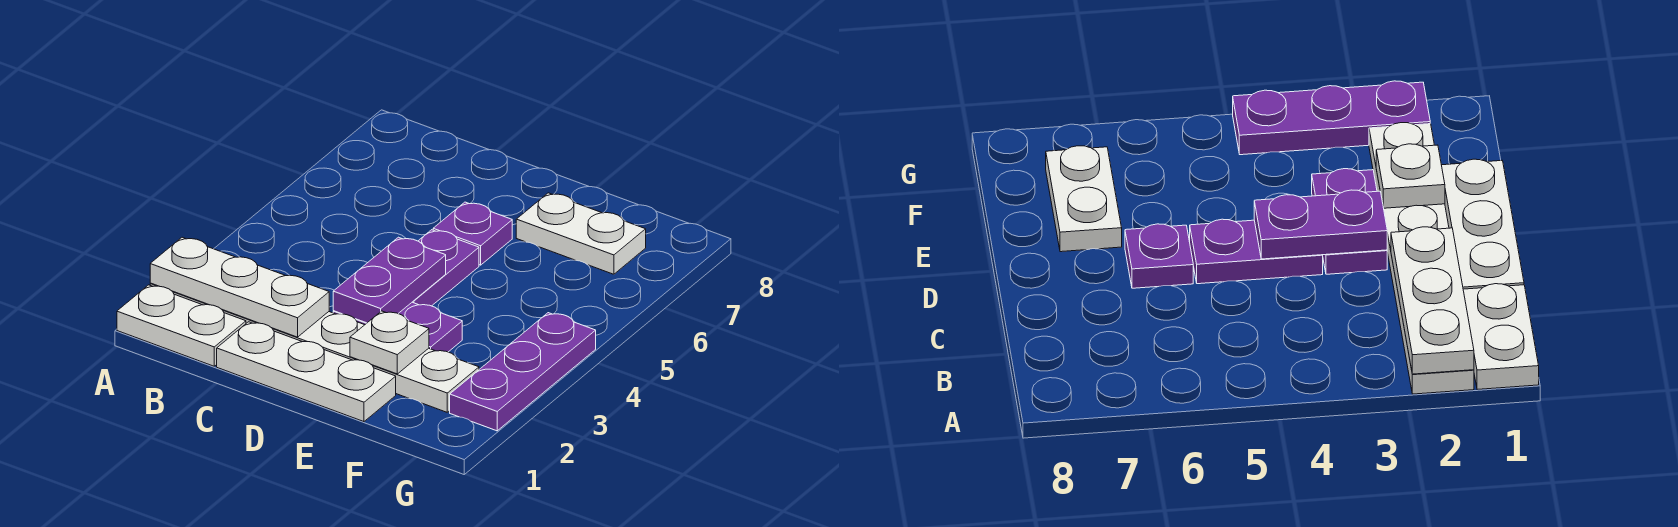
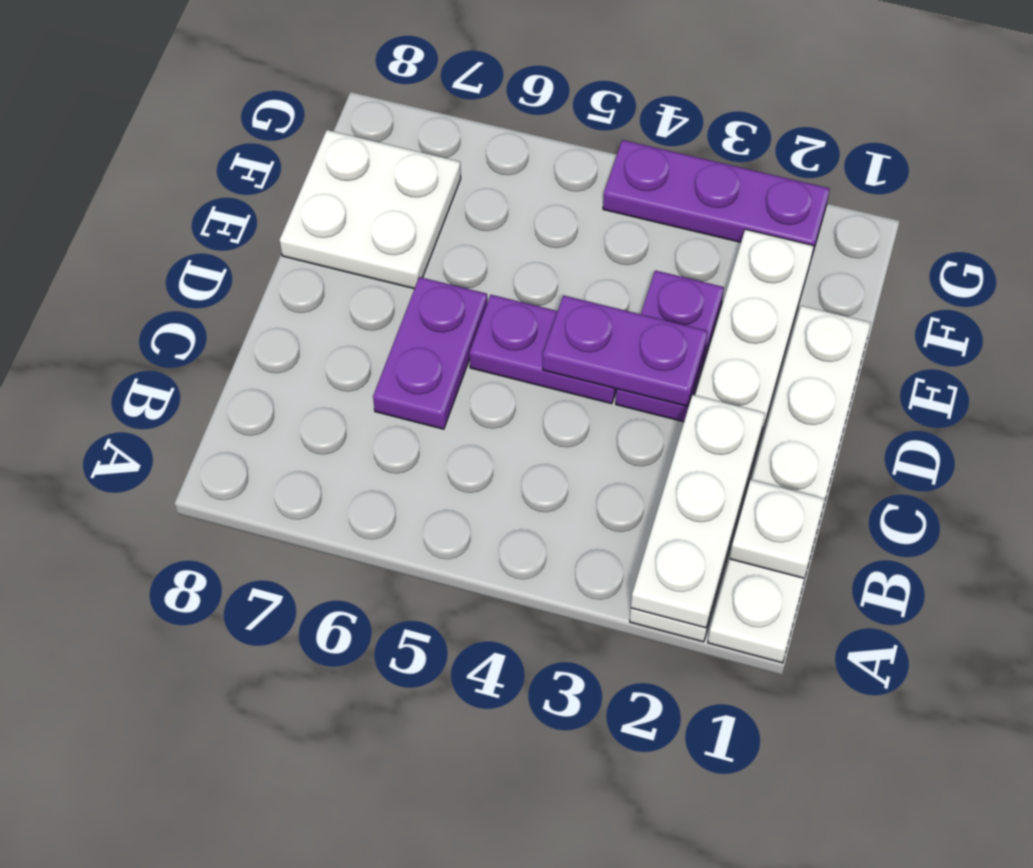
purple plate D6 level 1 -> purple plate C6:D6 level 1
white plate E2 level 2 -> white plate B1 level 2
white plate E7:F7 level 1 -> white plate E7:F8 level 1

